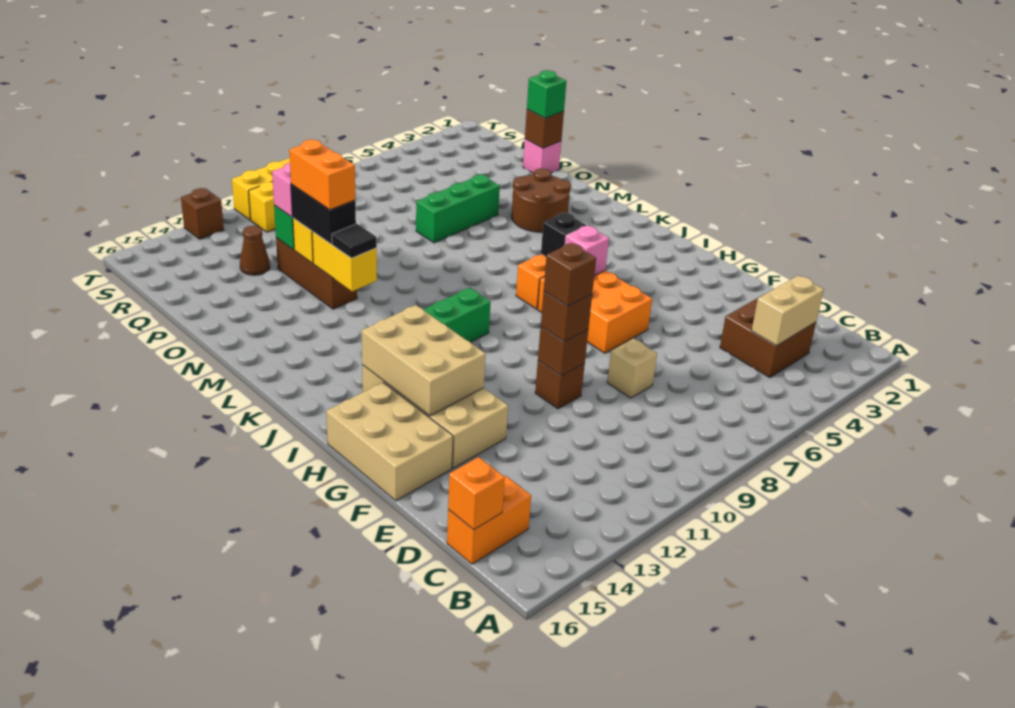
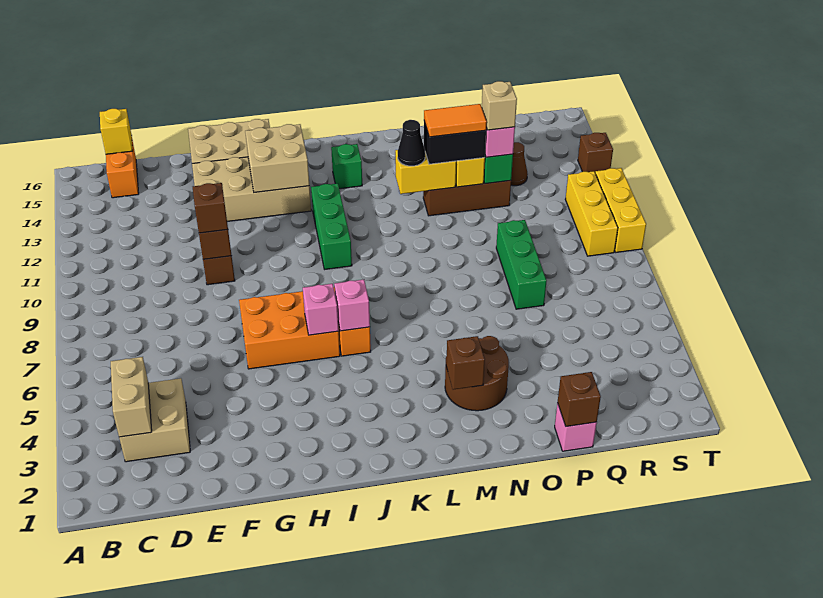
brown brick C3:D4 level 1 -> tan brick C3:D4 level 1
orange brick C16 level 2 -> yellow brick C16 level 2
tan brick E8 level 1 -> tan brick P12 level 4
brown brick F10 level 4 -> brown brick M3 level 2
tan brick G13:I14 level 2 -> tan brick H13:I14 level 2
black brick J6 level 2 -> pink brick J6 level 2
black tile M12 level 3 -> black cone M12 level 3
orange brick N12:O12 level 4 -> orange tile N12:O12 level 4
green brick O5:O7 level 1 -> green brick P7:P9 level 1
green brick P1 level 3 -> green brick K14 level 1

